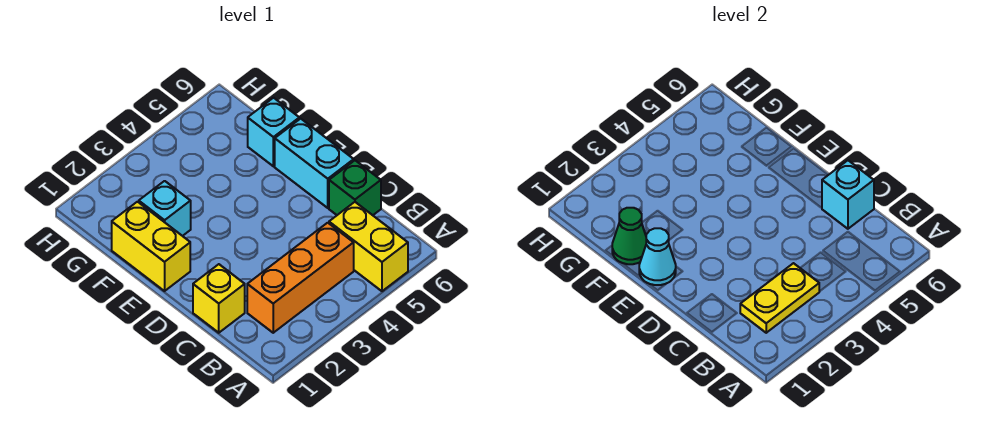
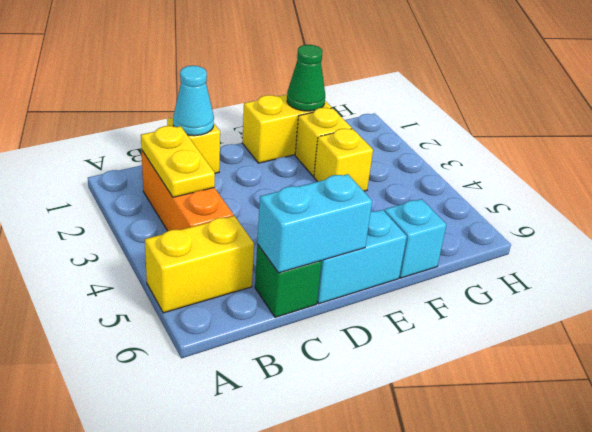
cyan brick C6 level 2 -> cyan brick C6:D6 level 2
cyan cone E1 level 2 -> cyan cone C1 level 2
cyan brick F2 level 1 -> yellow brick F2 level 1
none -> yellow brick F3 level 1

